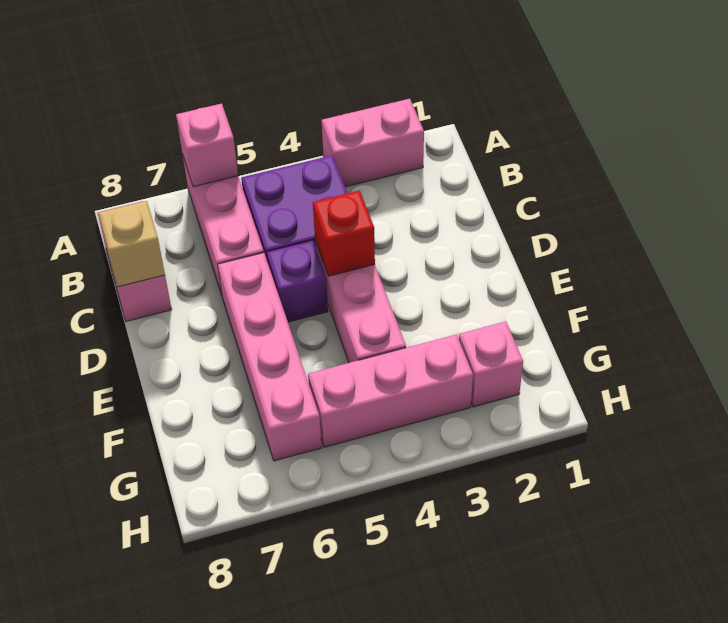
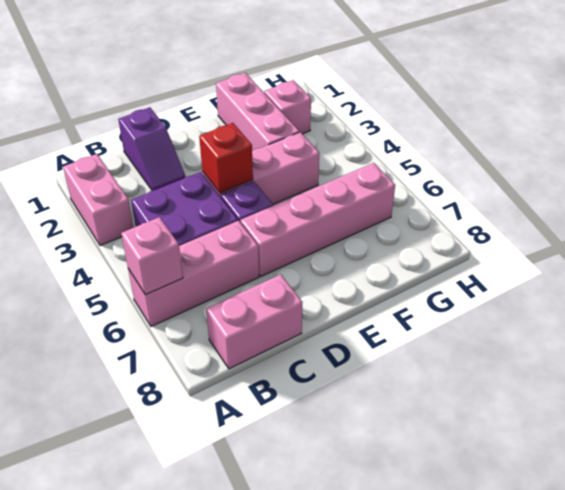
none -> purple slope C1:C2 level 1 top 1
tan brick C8 level 2 -> none
pink brick G3:G5 level 1 -> pink brick F1:F3 level 1

